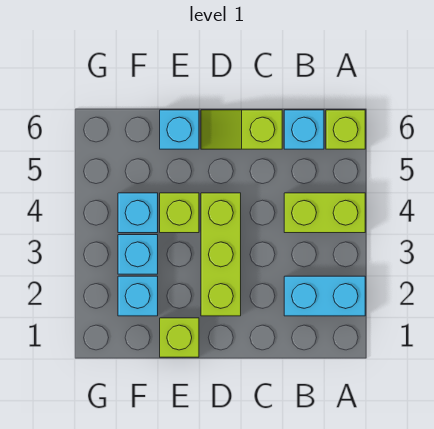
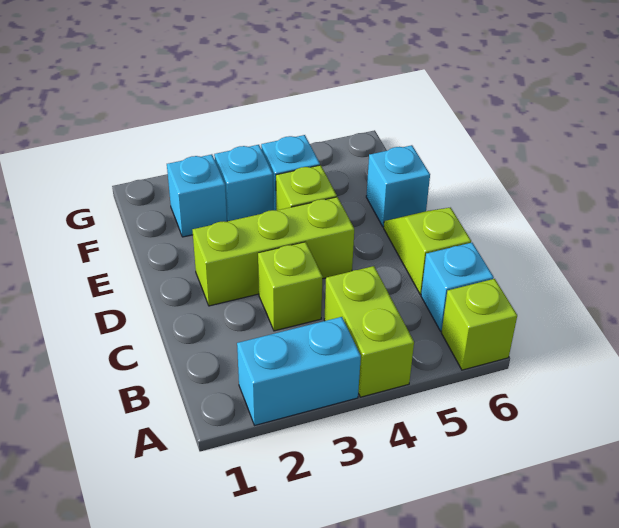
cyan brick A2:B2 level 1 -> cyan brick A2:A3 level 1
lime brick E1 level 1 -> lime brick C3 level 1

